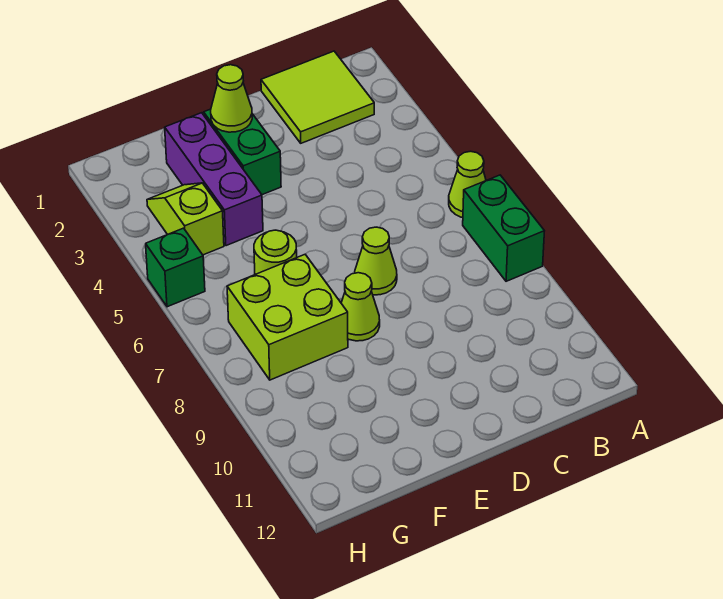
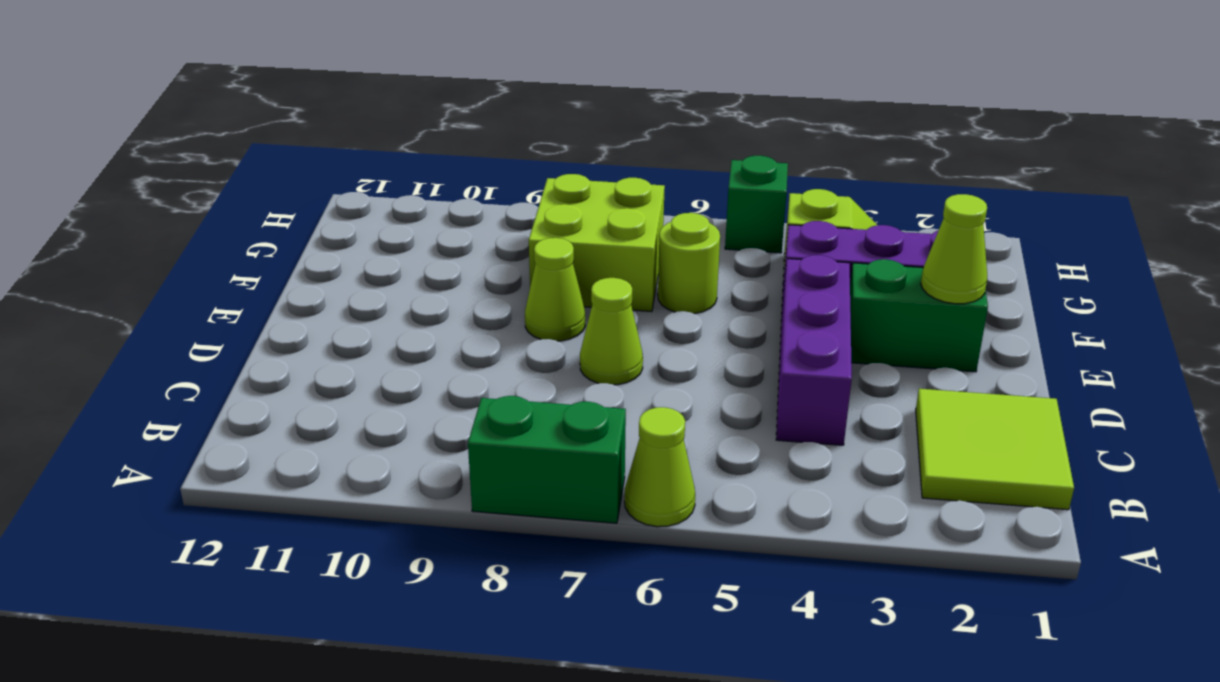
none -> purple brick C4:E4 level 1

